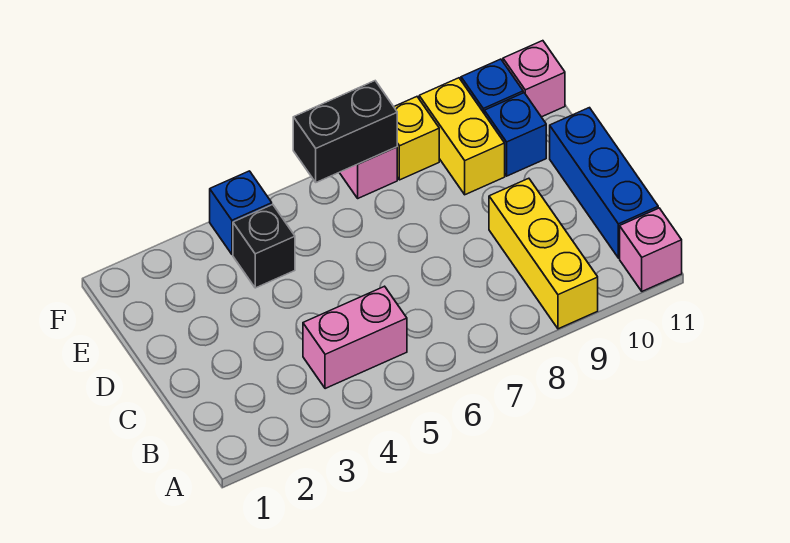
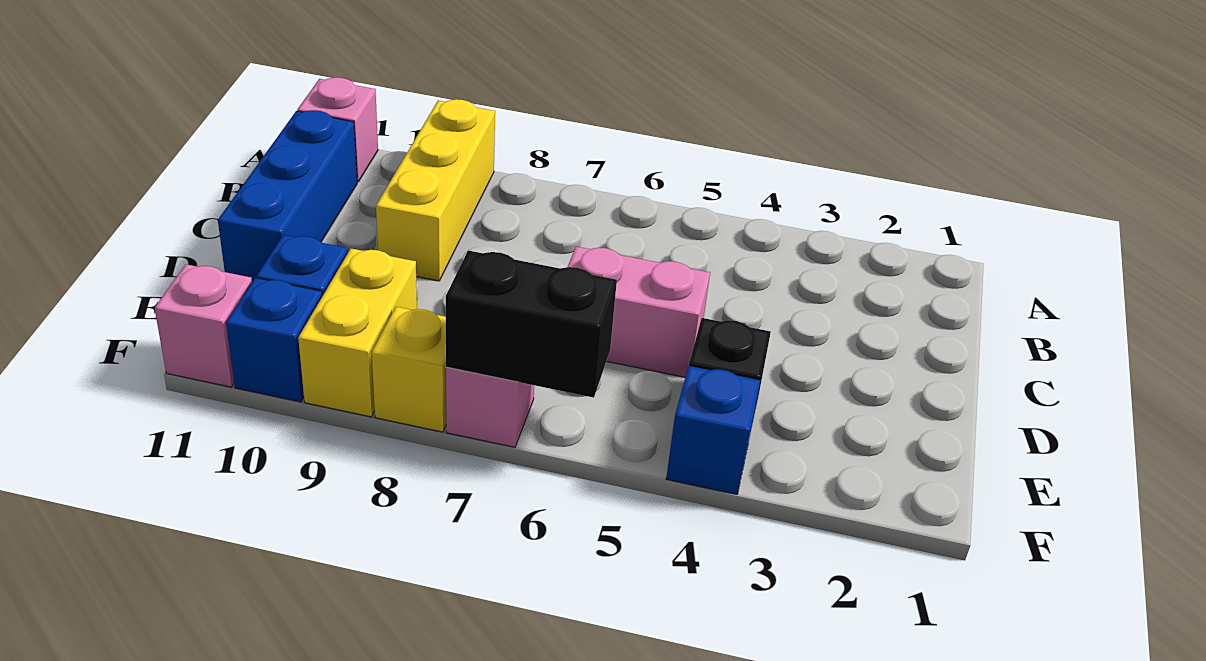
pink brick B4:B5 level 1 -> pink brick D5:D6 level 1

